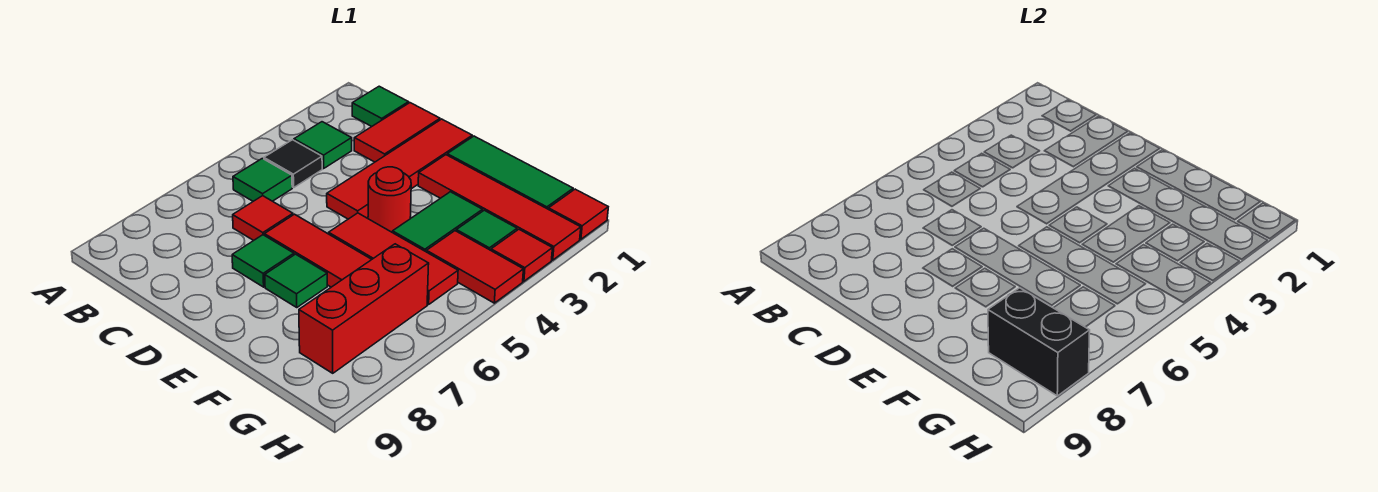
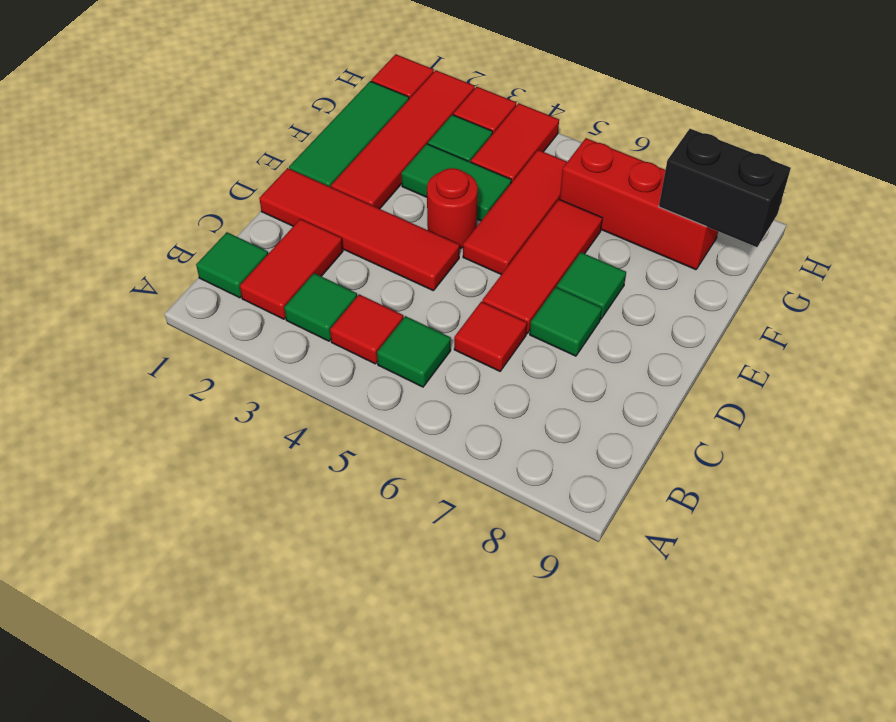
black tile B4 level 1 -> red tile B4 level 1
red tile C1:C2 level 1 -> red tile B2:C2 level 1
black brick G8:H8 level 2 -> black brick G8:G9 level 2

